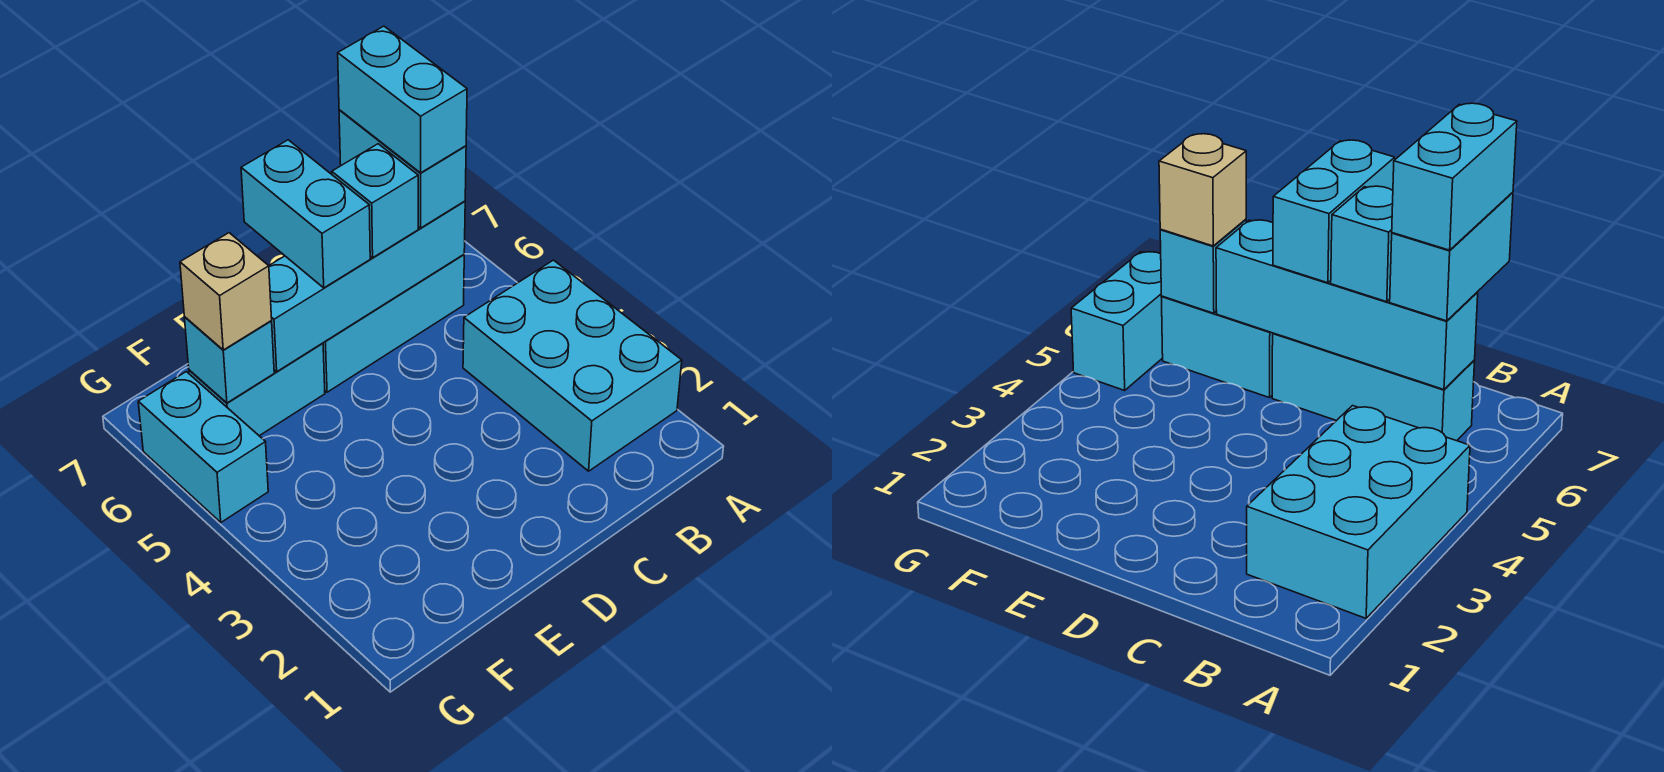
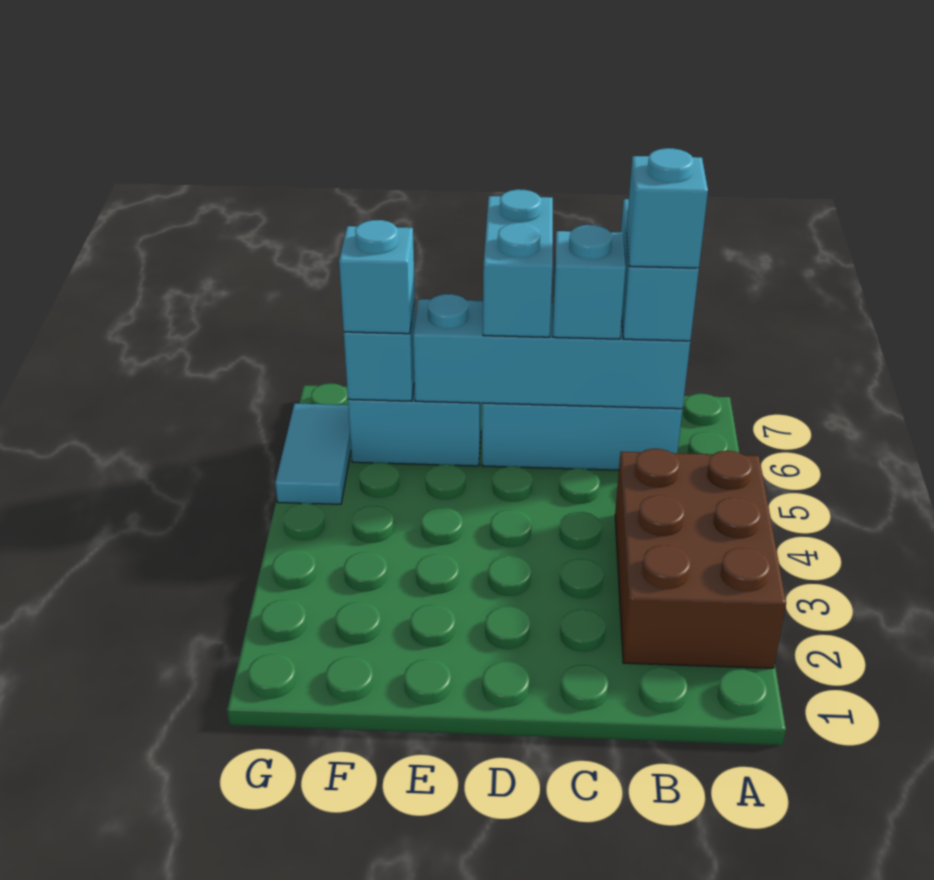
cyan brick A2:B4 level 1 -> brown brick A2:B4 level 1
cyan brick B6:B7 level 4 -> cyan brick B6 level 4
tan brick F6 level 3 -> cyan brick F6 level 3
cyan brick G5:G6 level 1 -> cyan tile G5:G6 level 1

